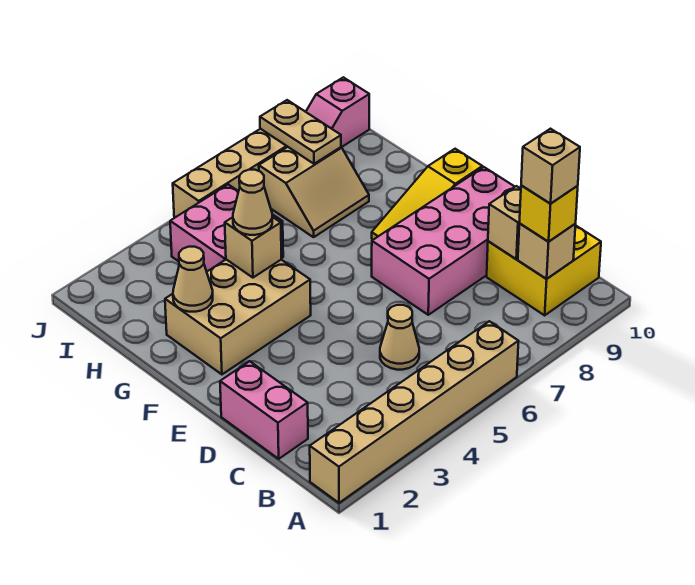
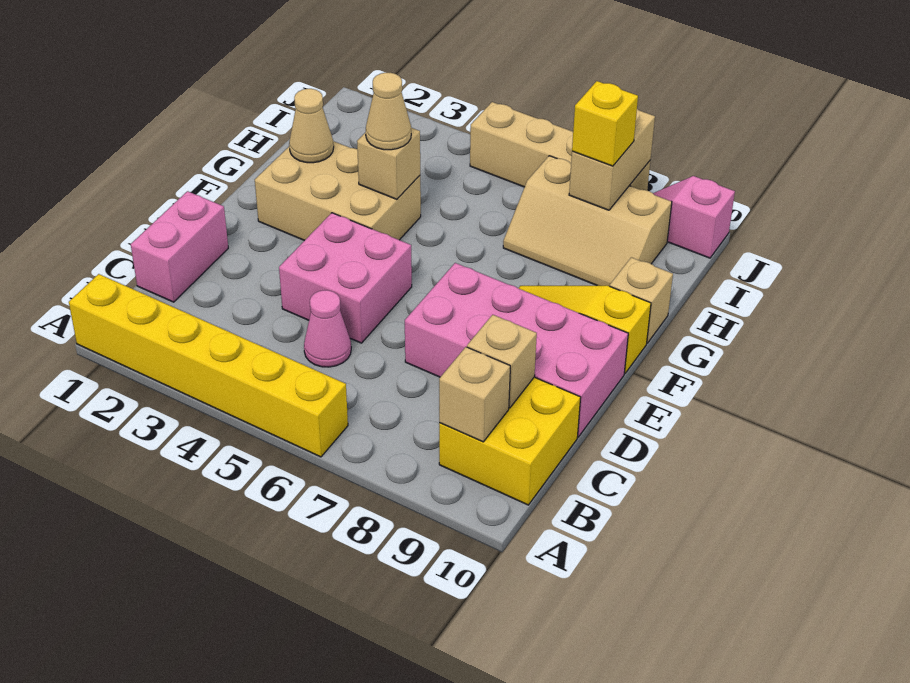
tan brick A1:A6 level 1 -> yellow brick A1:A6 level 1
yellow brick B9 level 3 -> yellow brick I8 level 3
tan brick B9 level 4 -> tan brick G10 level 1
tan cone C5 level 1 -> pink cone C5 level 1
pink brick H4:I5 level 1 -> pink brick D4:E5 level 1
tan slope H7:I8 level 1 top I -> tan slope H7:I9 level 1 top I
tan plate I8:J8 level 2 -> tan brick I8:J8 level 2

